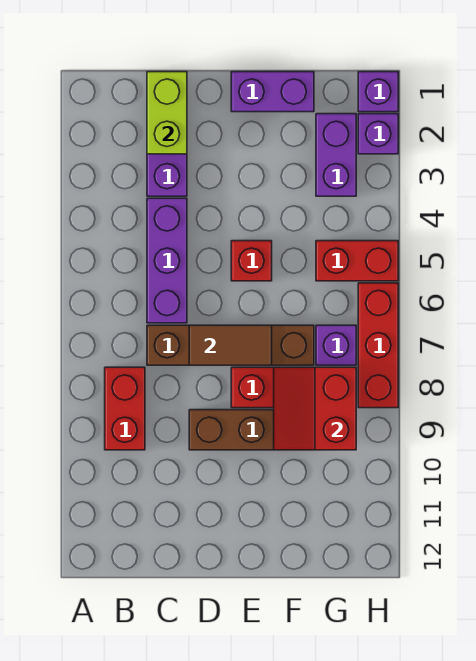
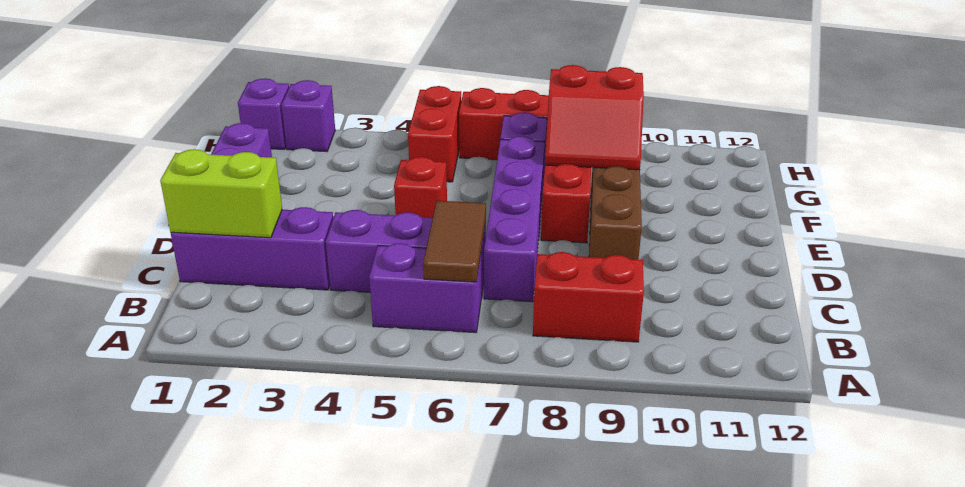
brown brick C7:F7 level 1 -> purple brick C7:F7 level 1
brown tile D7:E7 level 2 -> brown tile B6:C6 level 2
purple brick G2:G3 level 1 -> purple brick B5:B6 level 1

